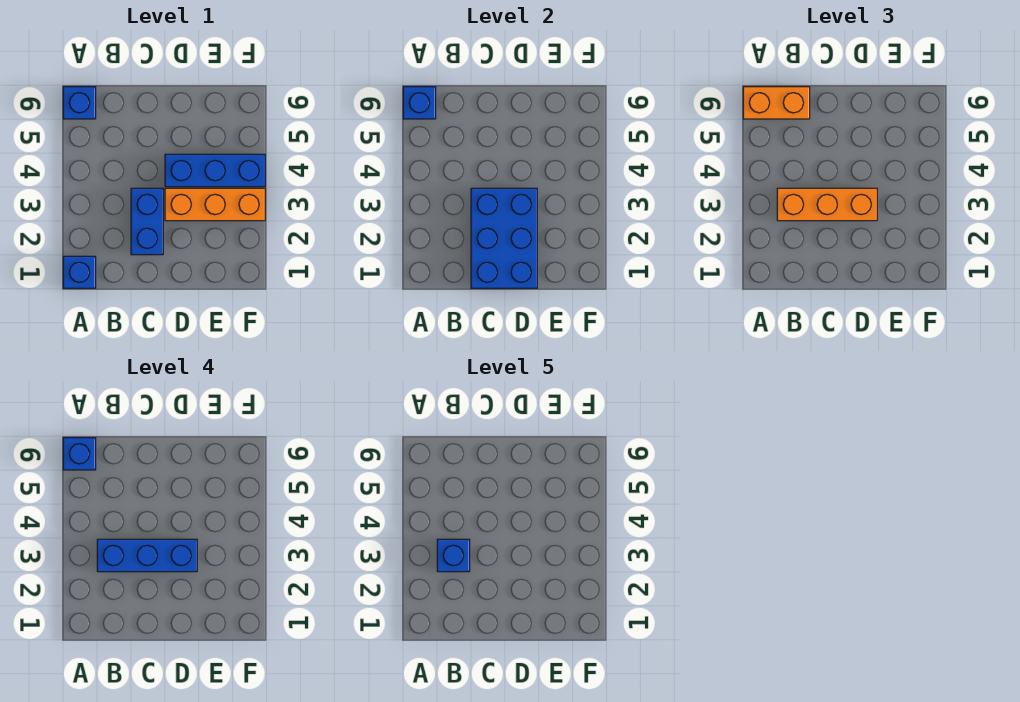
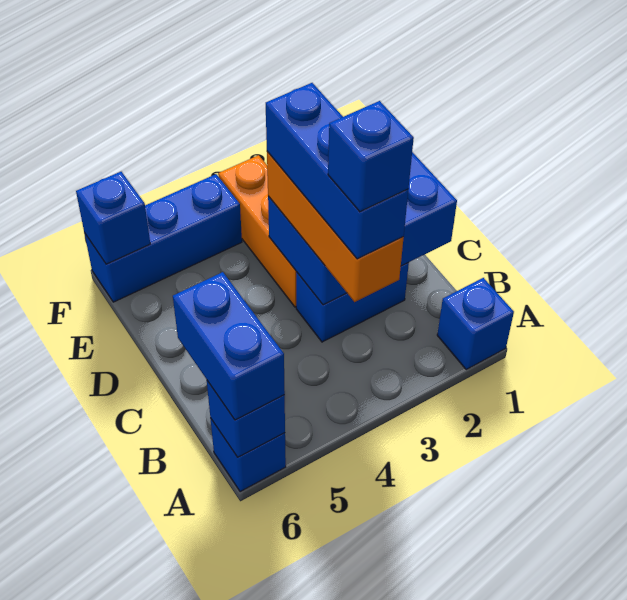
orange brick A6:B6 level 3 -> blue brick A6:B6 level 3
blue brick A6 level 4 -> blue brick F6 level 2
blue brick D4:F4 level 1 -> blue brick F4:F6 level 1

